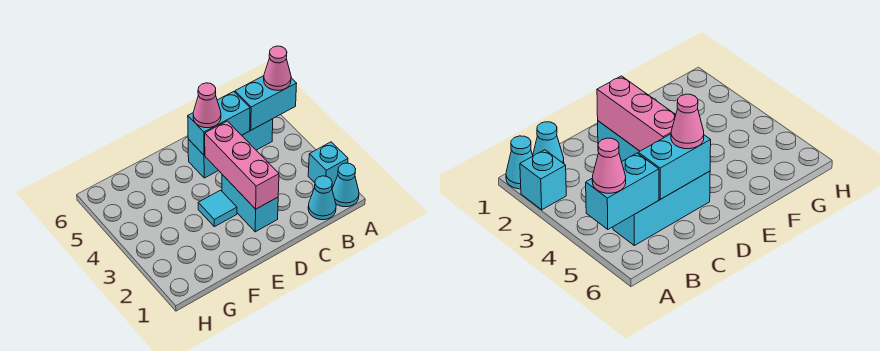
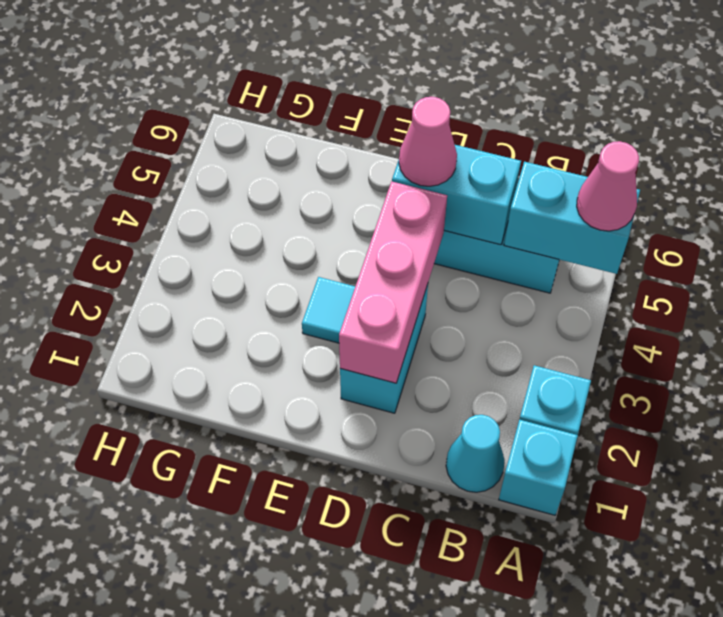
cyan cone A1 level 1 -> cyan brick A1 level 1

